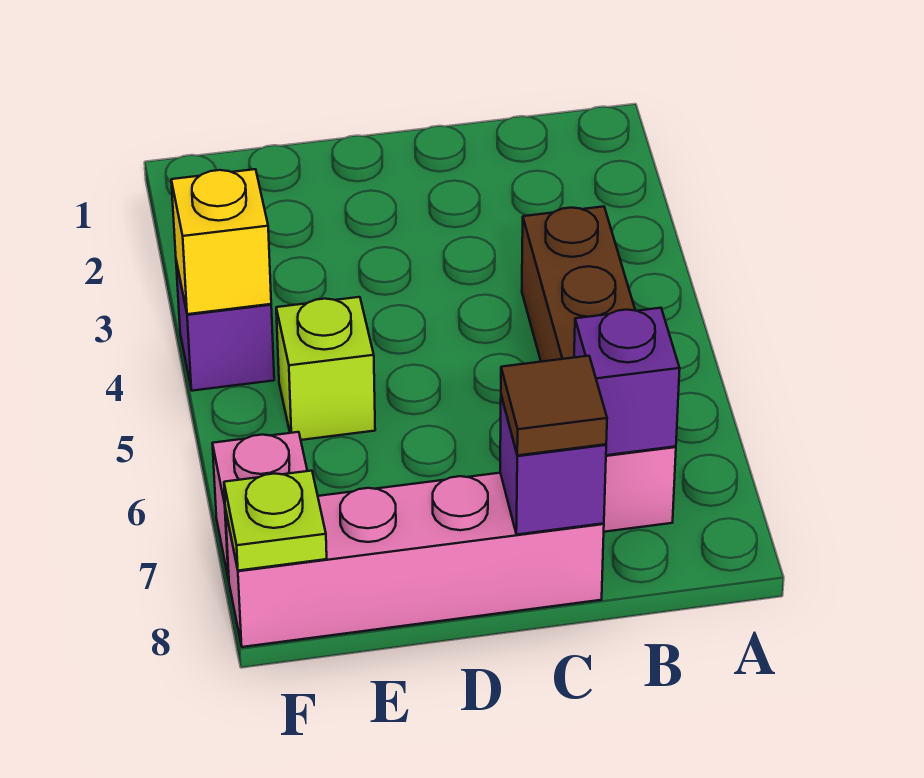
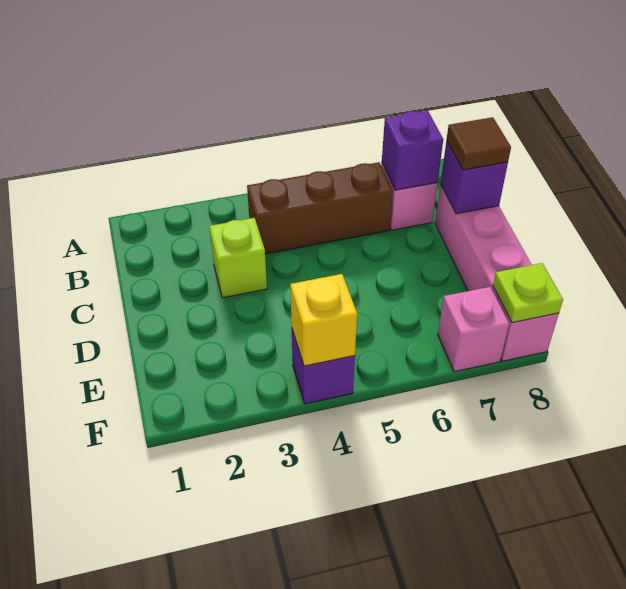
lime brick E5 level 1 -> lime brick C3 level 1

